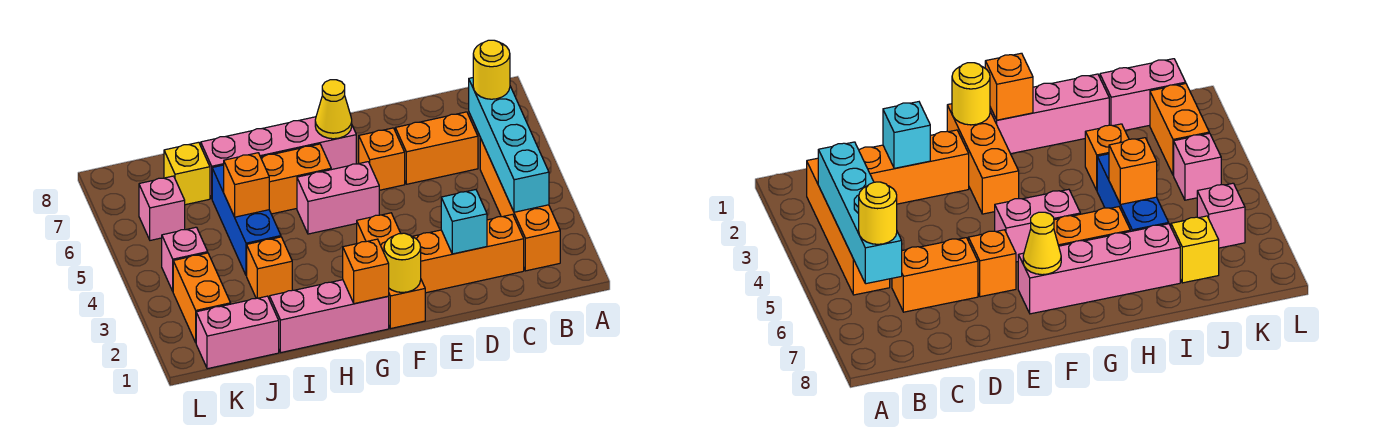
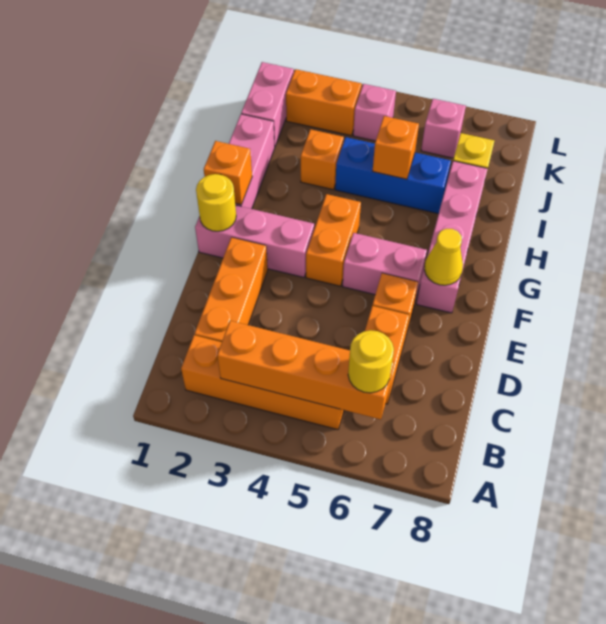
cyan brick B3:B6 level 2 -> orange brick B3:B6 level 2
cyan brick D2 level 2 -> none
orange brick F1:F3 level 1 -> pink brick F1:F3 level 1
pink brick F5:G5 level 1 -> pink brick F5:F6 level 1
orange brick G6:H6 level 1 -> orange brick F4:G4 level 1

